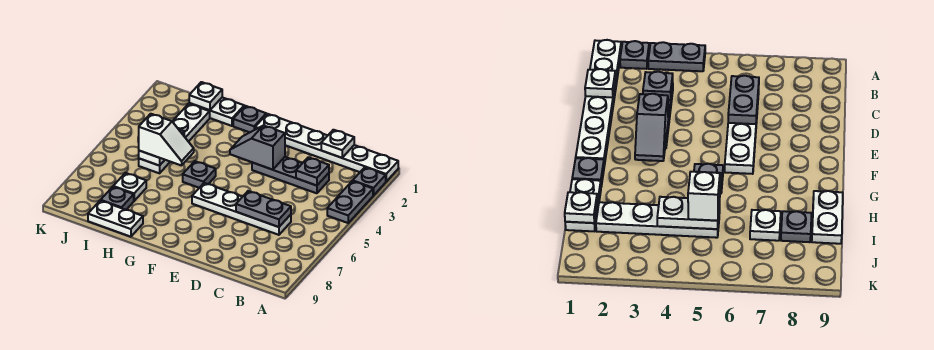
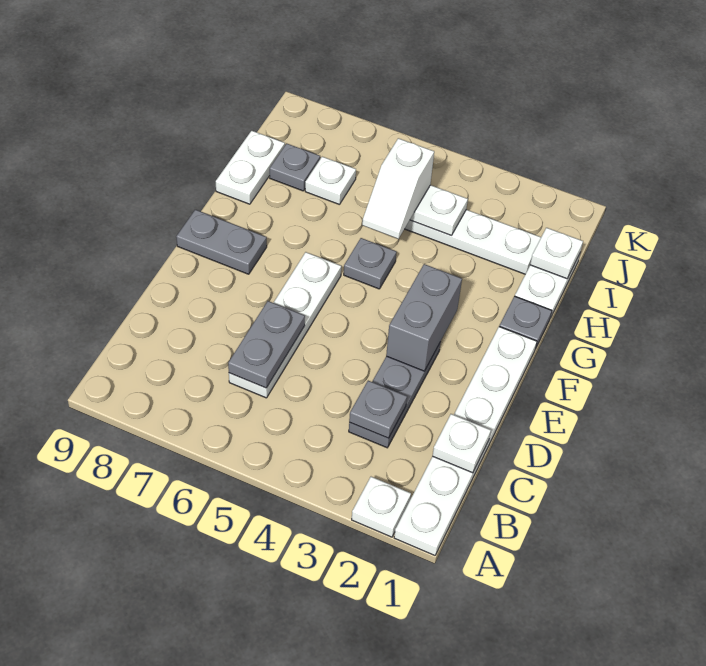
grey plate A2 level 1 -> white plate A2 level 1
grey plate A3:A4 level 1 -> grey plate F8:F9 level 1
grey slope E3:F3 level 2 top E -> grey brick E3:F3 level 2

